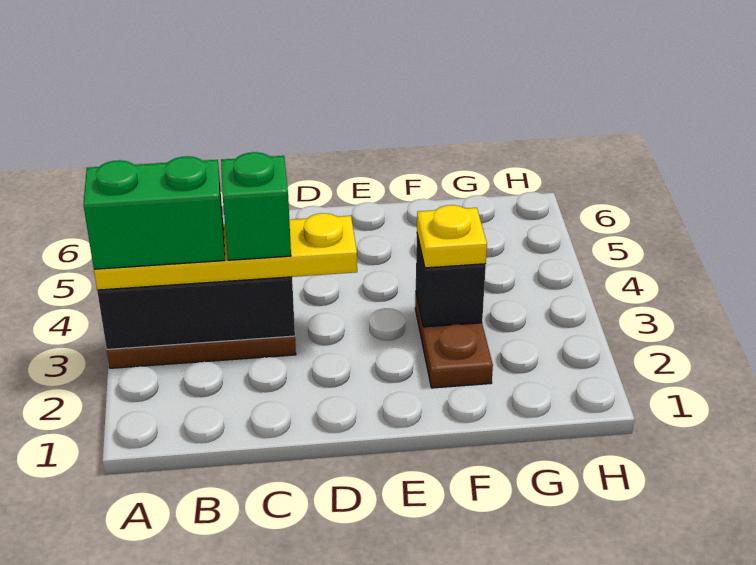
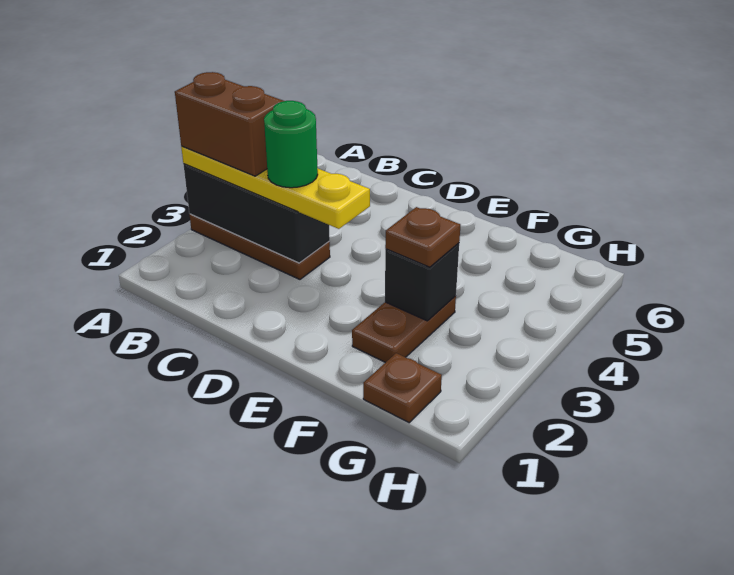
green brick A3:B3 level 4 -> brown brick A3:B3 level 4
green brick C3 level 4 -> green round brick C3 level 4
yellow plate F3 level 3 -> brown plate F3 level 3
none -> brown plate G1 level 1

